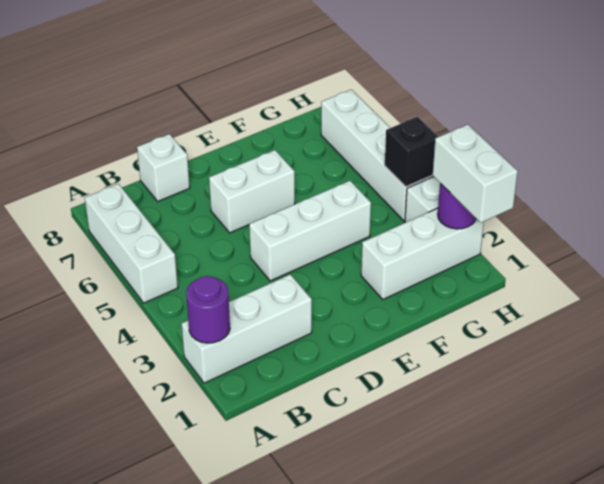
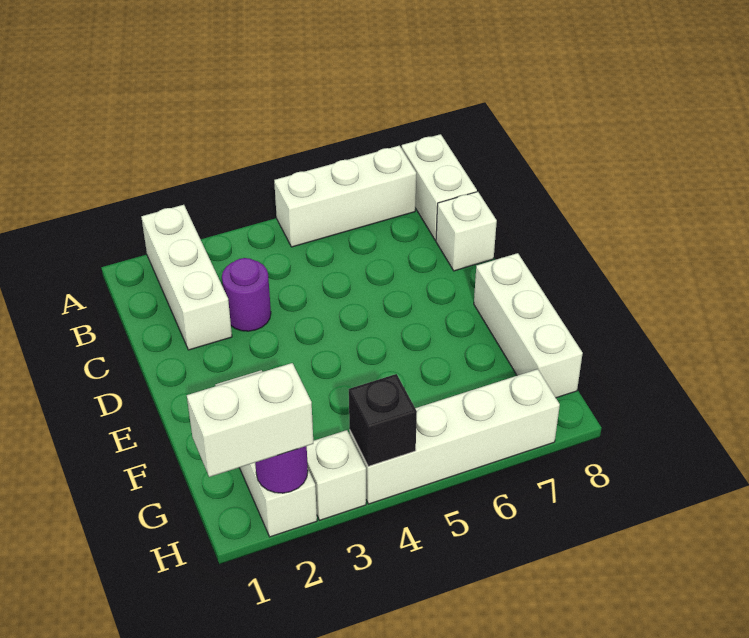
purple round brick A2 level 2 -> purple round brick C3 level 1
white brick D4:F4 level 1 -> white brick E8:G8 level 1
white brick D6:E6 level 1 -> white brick A8:B8 level 1

